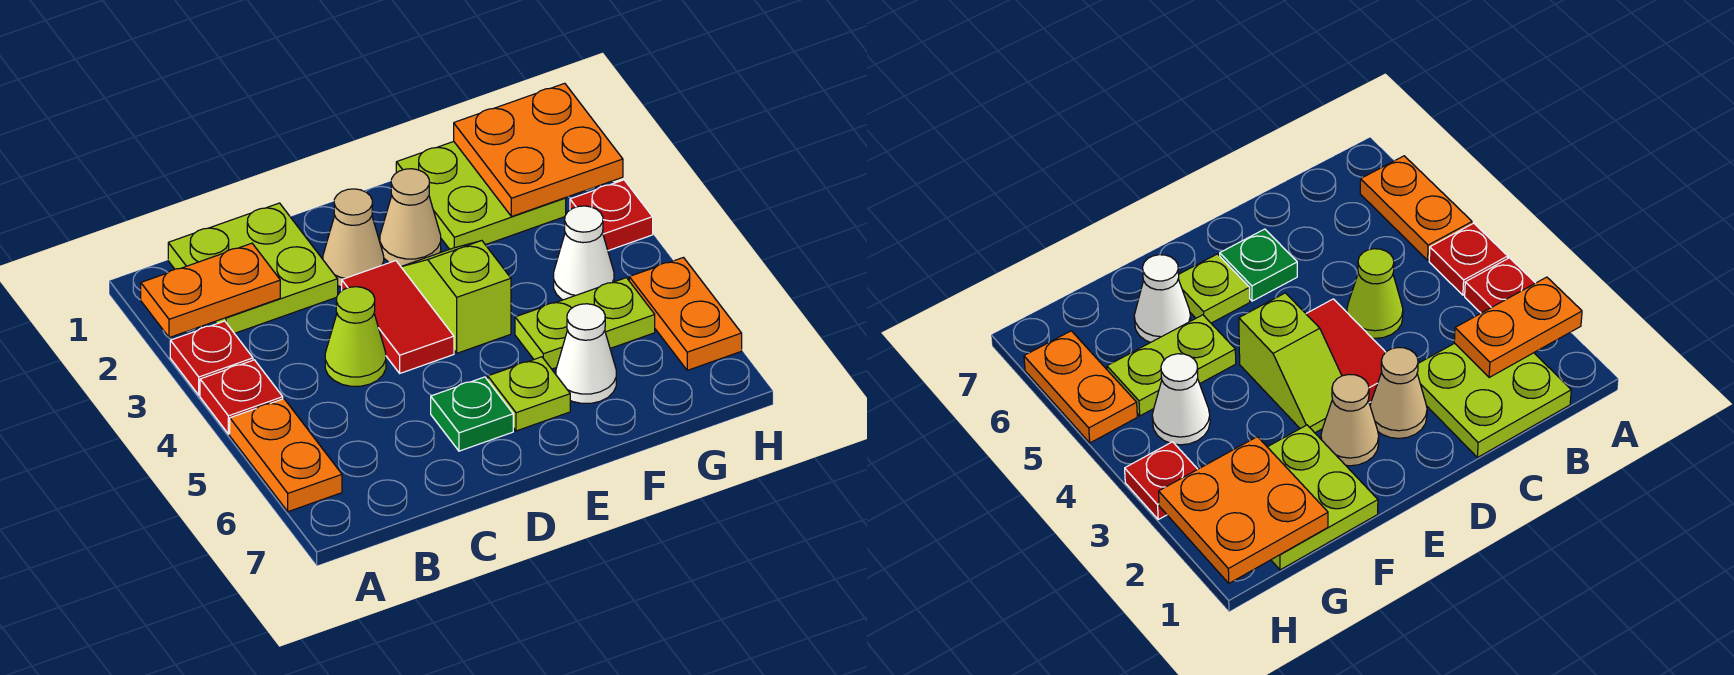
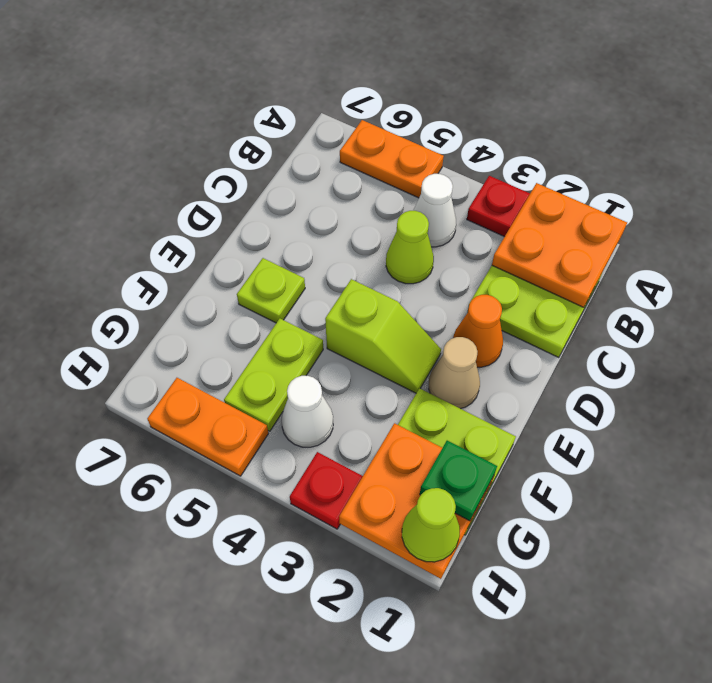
orange plate A2:B2 level 2 -> orange plate A1:B2 level 2
red plate A4 level 1 -> none
tan cone D2 level 1 -> orange cone D2 level 1
red tile D3:D4 level 1 -> none
green plate D6 level 1 -> green plate G1 level 3
white cone F6 level 1 -> white cone B4 level 1
none -> lime cone H1 level 3

